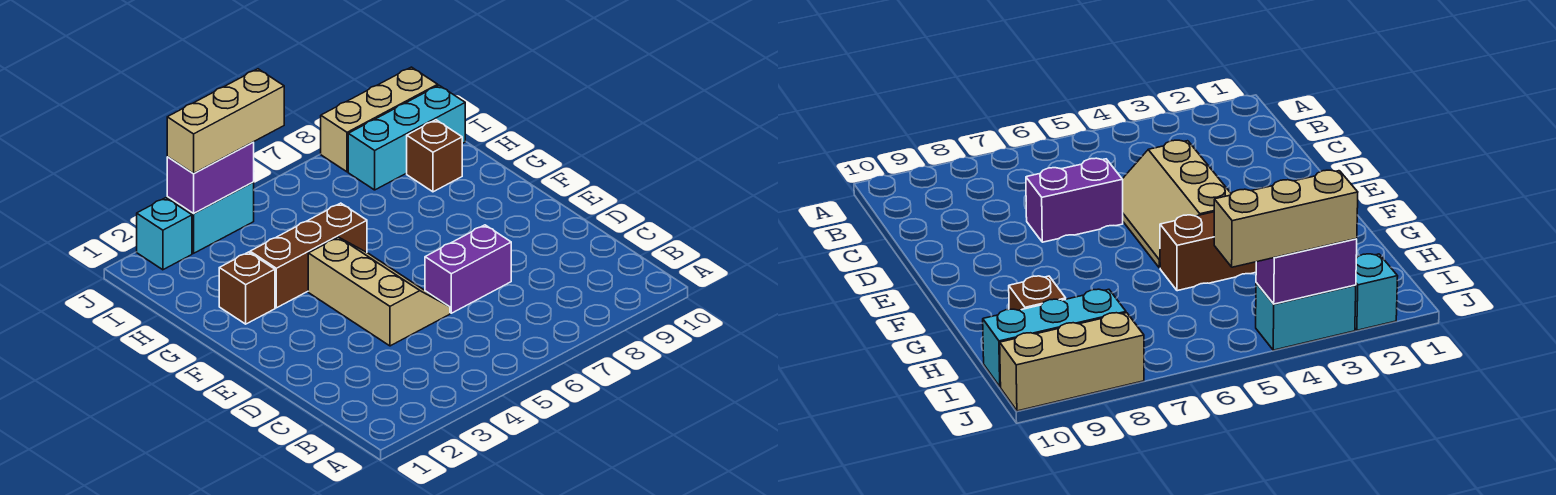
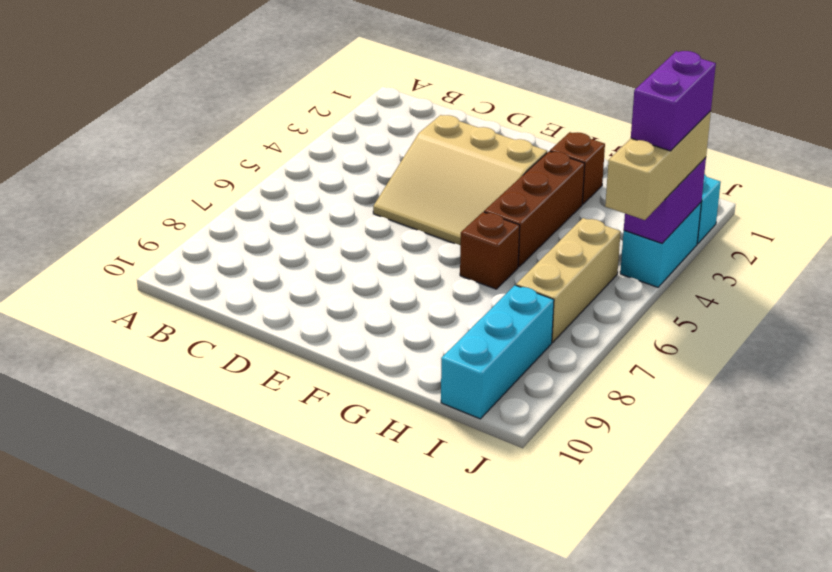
tan slope D4:F5 level 1 top 4 -> tan slope D3:F5 level 1 top 3
purple brick D6:D7 level 1 -> purple brick J3:J4 level 4
brown brick H9 level 1 -> brown brick G6 level 1
tan brick J8:J10 level 1 -> tan brick I5:I7 level 1

